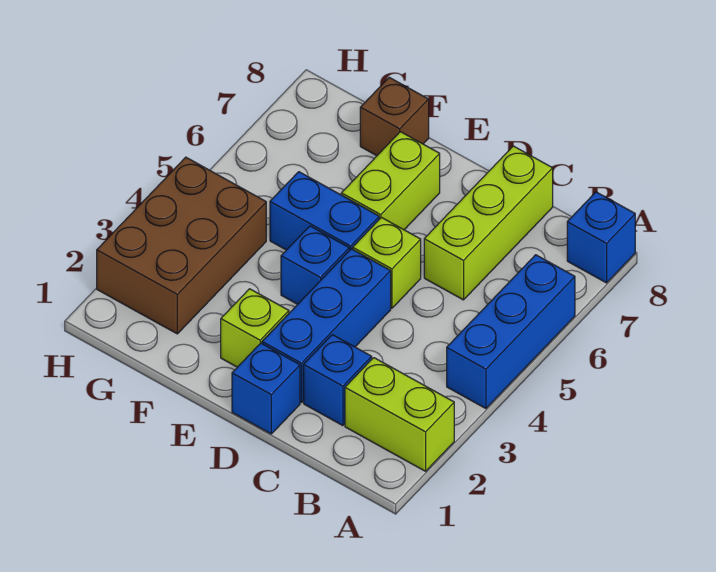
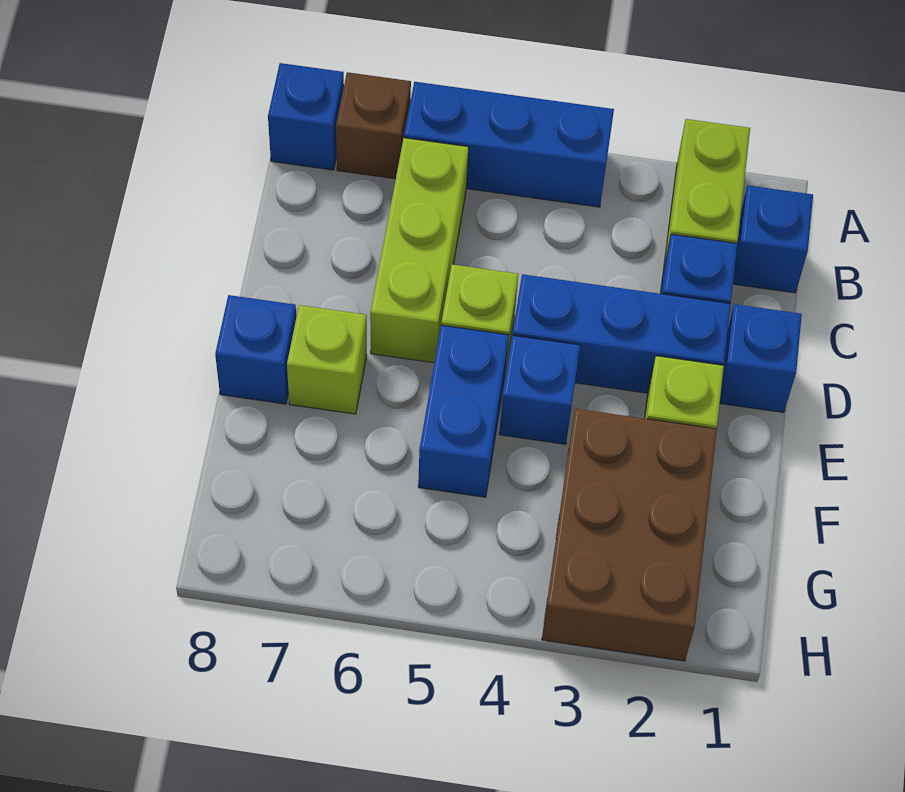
none -> blue brick B1 level 1
lime brick C6:C8 level 1 -> lime brick B6:D6 level 1
lime brick E6:E7 level 1 -> lime brick E7 level 1
none -> blue brick E8 level 1
brown brick F8 level 1 -> brown brick A7 level 1
brown brick G2:H4 level 1 -> brown brick F2:H3 level 1

